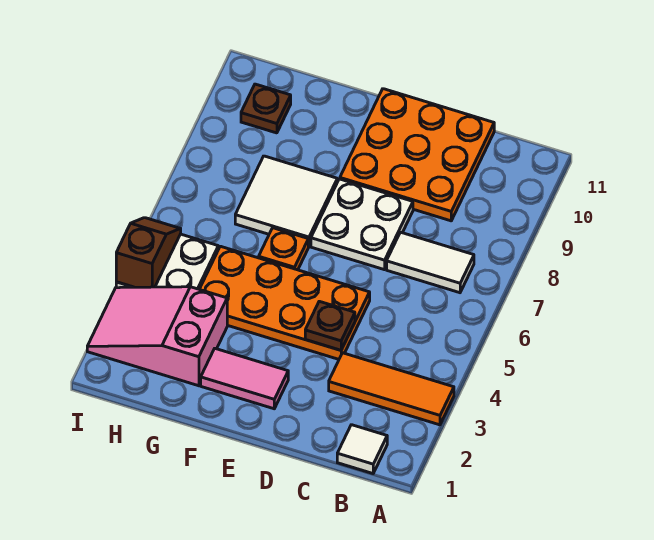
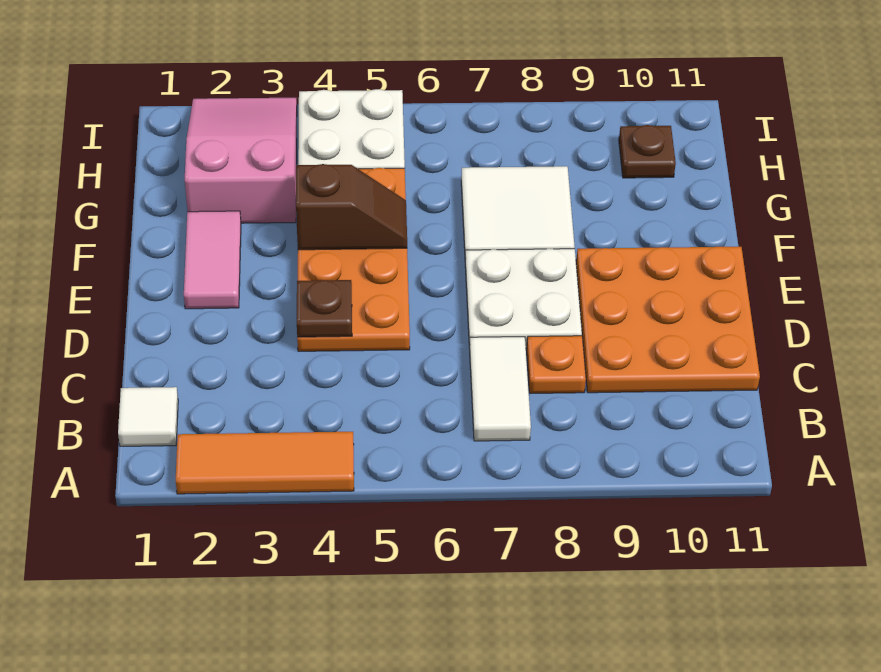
orange tile A3:C3 level 1 -> orange tile A2:A4 level 1
orange plate F6 level 1 -> orange plate C8 level 1
brown slope I4:I5 level 2 top 4 -> brown slope F4:F5 level 2 top 4

